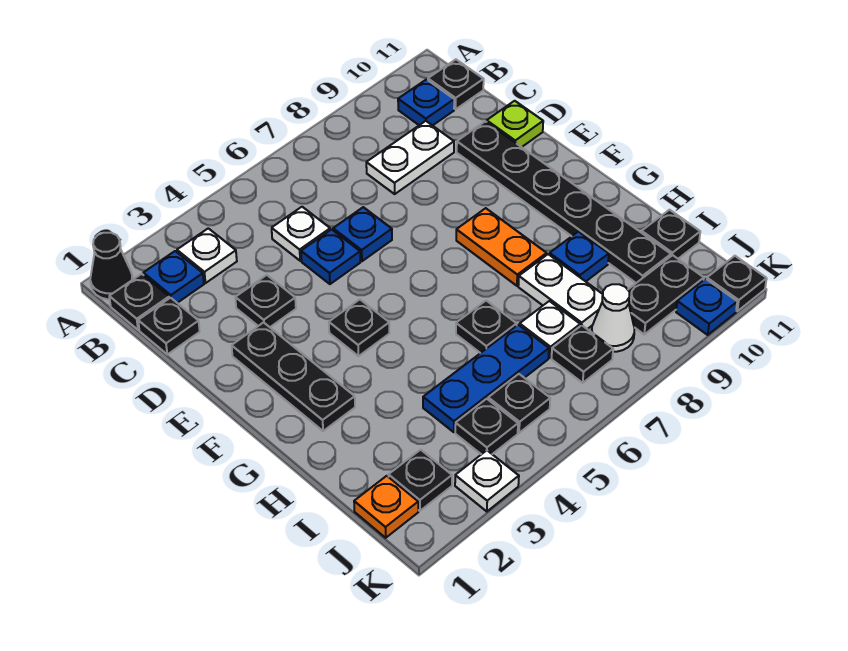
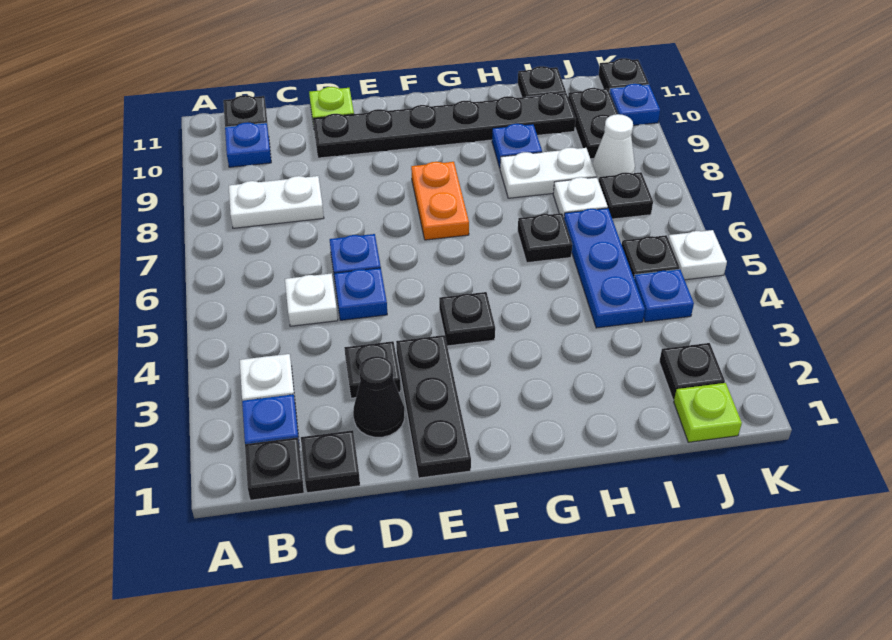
black cone A1 level 1 -> black cone D2 level 1
white plate C8:C9 level 1 -> white plate B8:C8 level 1
black plate E2:G2 level 1 -> black plate E1:E3 level 1
orange plate F8:G8 level 1 -> orange plate F7:F8 level 1
orange plate J1 level 1 -> lime plate J1 level 1
black plate J4 level 1 -> blue plate J4 level 1
white plate K3 level 1 -> white plate K5 level 1

